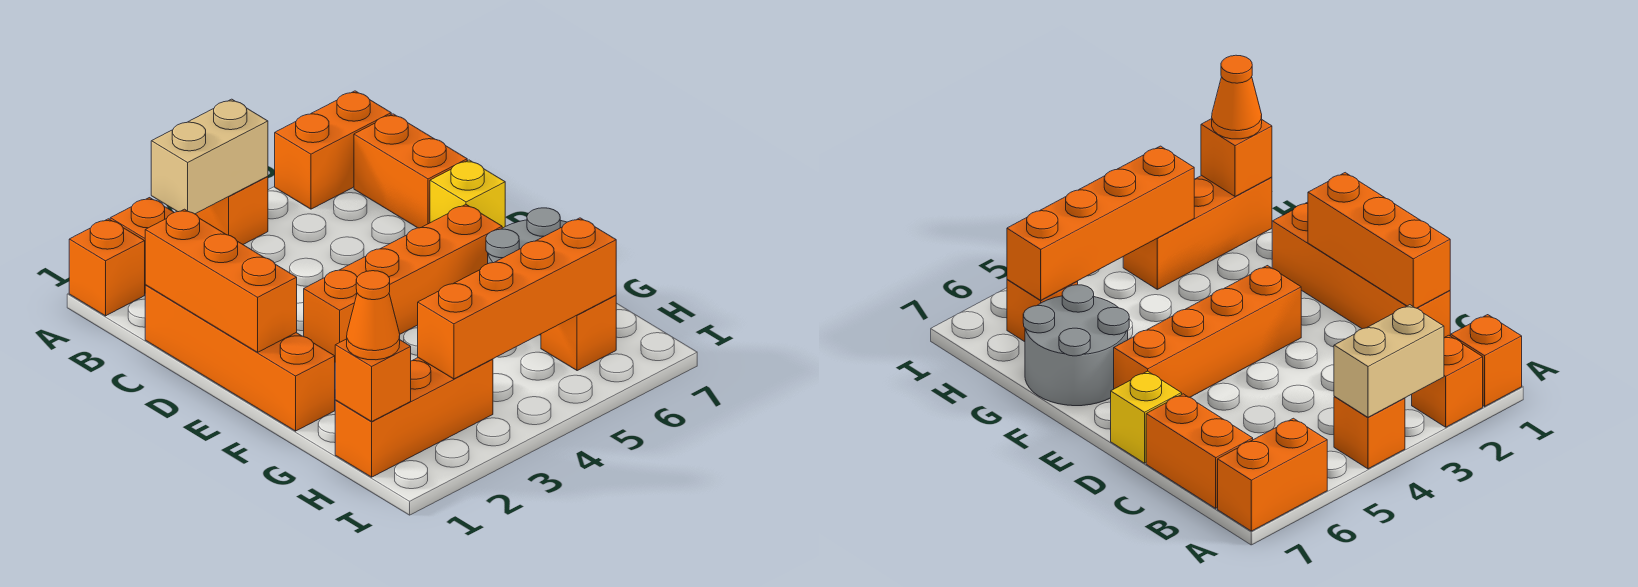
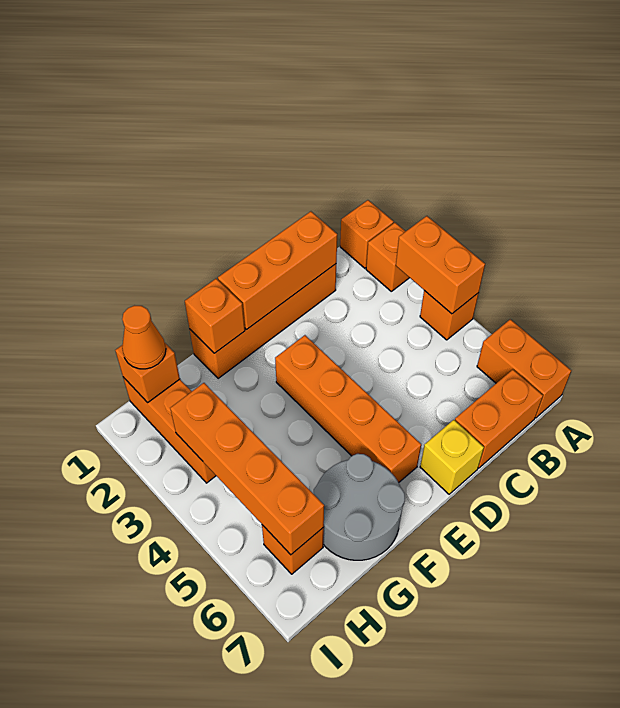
tan brick A3:A4 level 2 -> orange brick A3:A4 level 2
none -> orange brick F1 level 2

